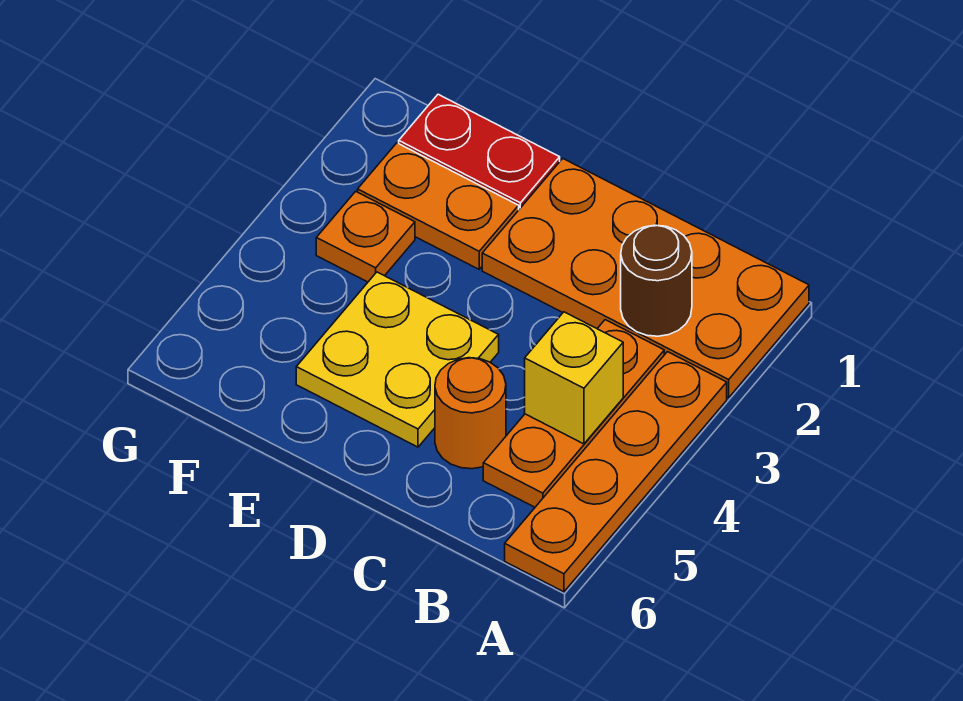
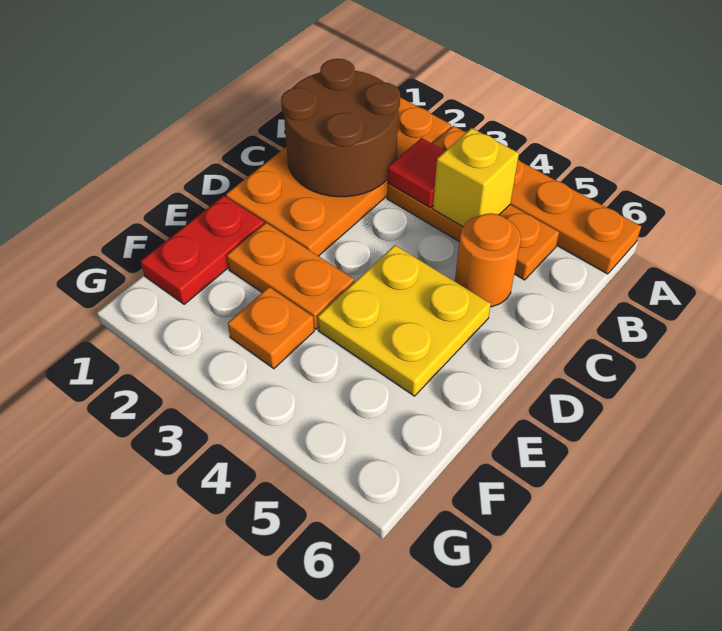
brown round brick B2 level 2 -> brown round brick B1:C2 level 2
none -> red tile B3 level 2
orange plate E2:F2 level 1 -> orange plate E2:E3 level 1

